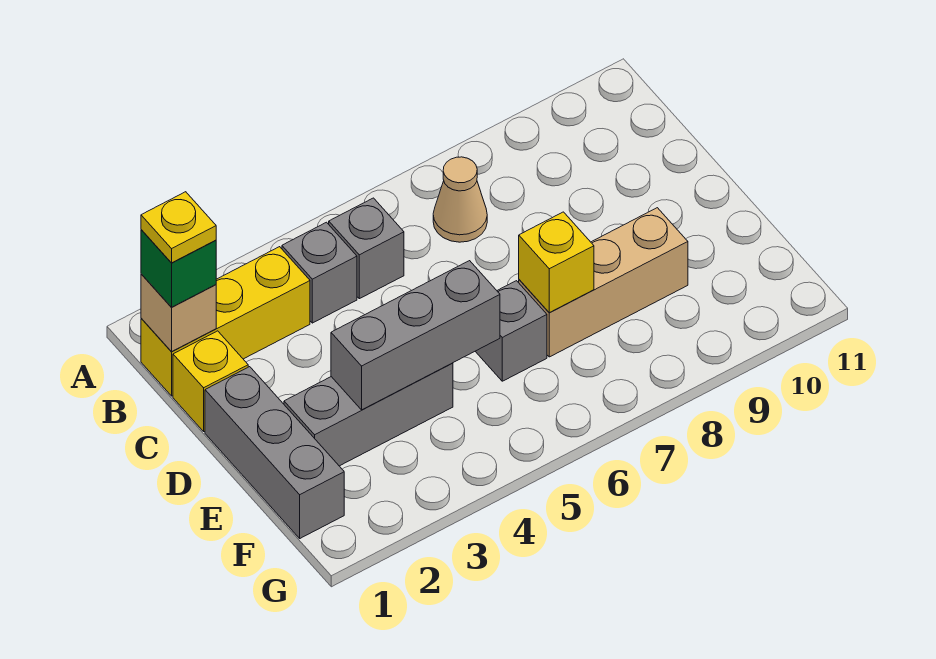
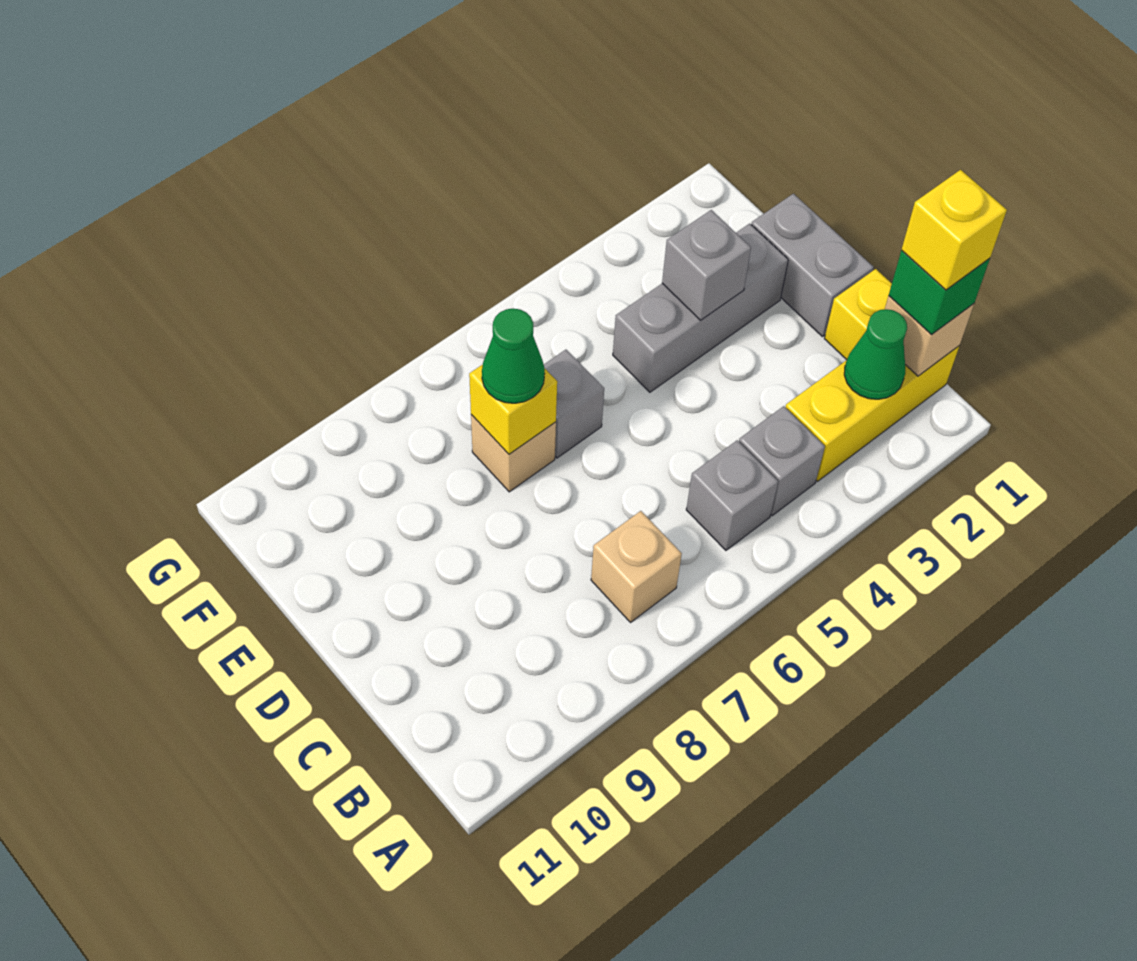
yellow plate B1 level 4 -> yellow brick B1 level 4
none -> green cone B2 level 2
tan cone B7 level 1 -> tan brick B7 level 1
grey brick D1:F1 level 1 -> grey brick D1:E1 level 1
grey brick E3:E5 level 2 -> grey brick E3 level 2
tan brick E7:E9 level 1 -> tan brick E7 level 1
none -> green cone E7 level 3

